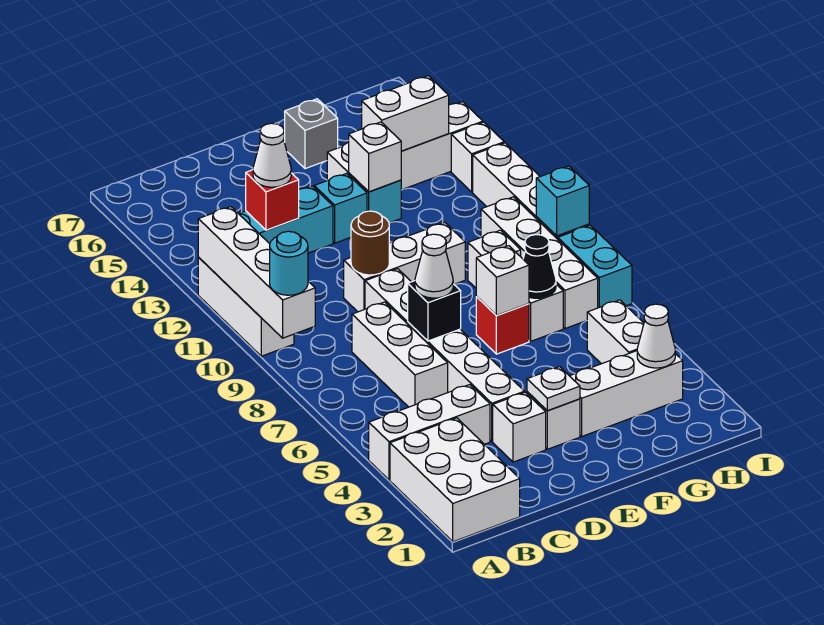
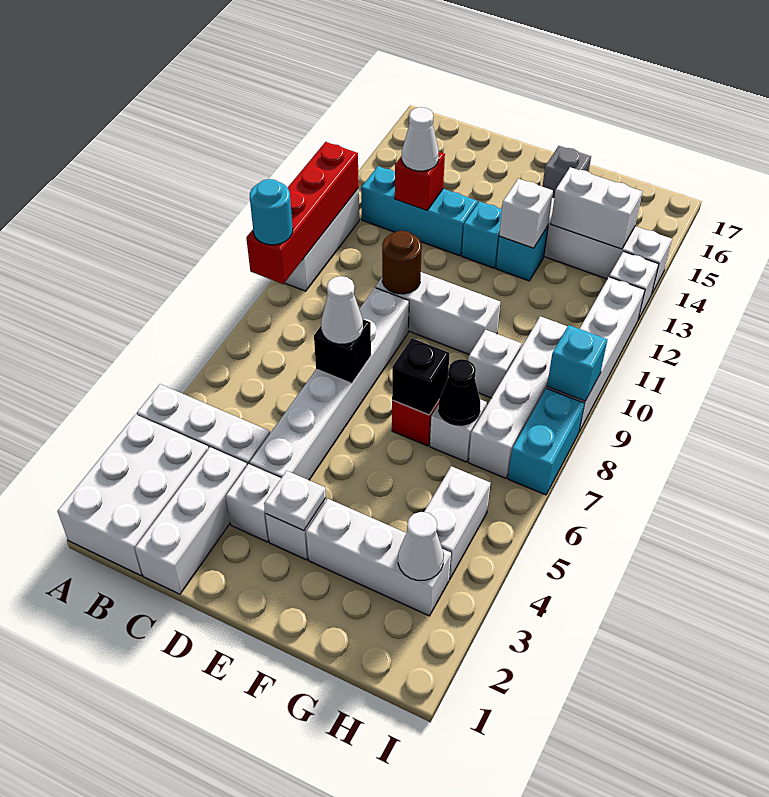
white brick A9:A12 level 2 -> red brick A9:A12 level 2
white brick C6:C8 level 1 -> white brick C1:C3 level 1
white brick F7 level 2 -> black brick F7 level 2

